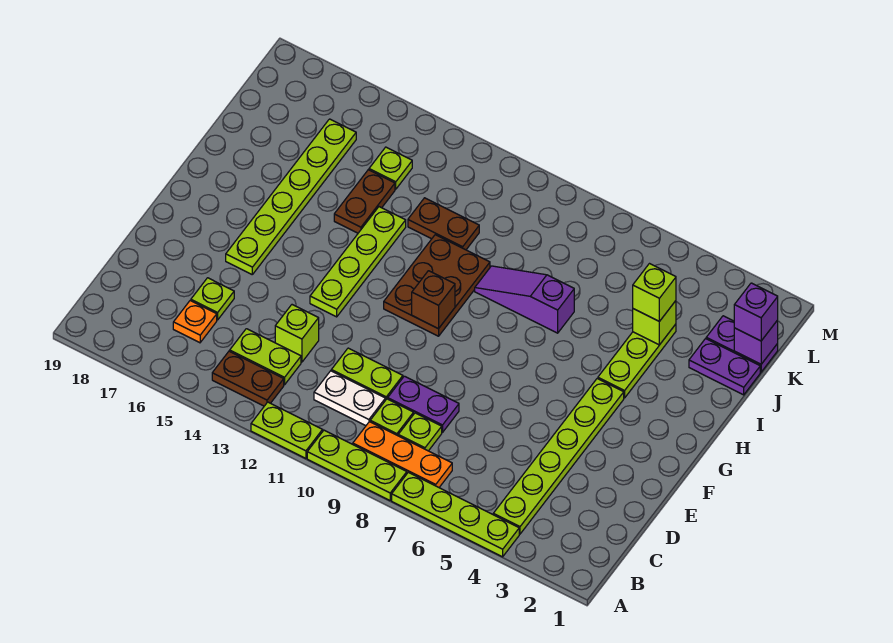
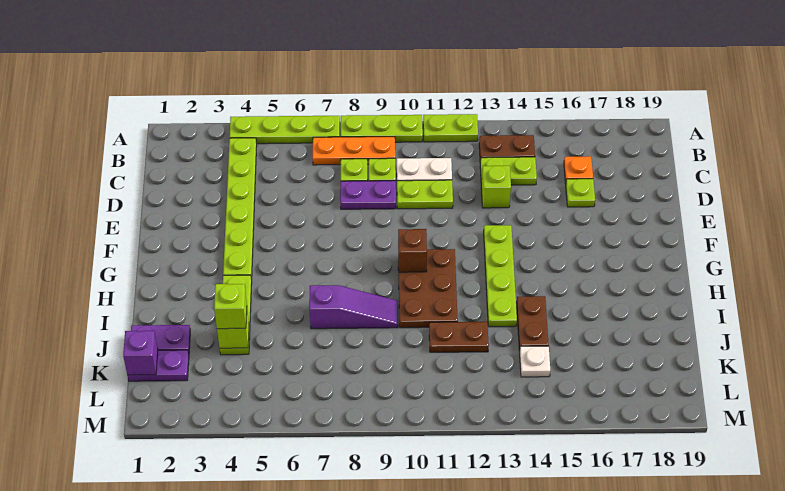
lime plate F16:K16 level 1 -> none
purple brick K1 level 3 -> none
lime plate K14 level 1 -> white plate K14 level 1

